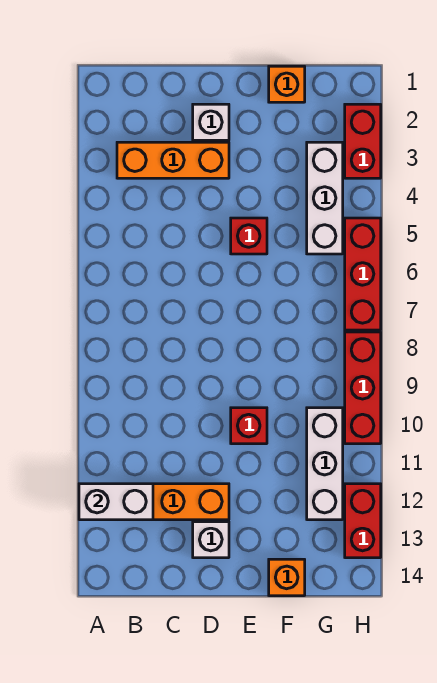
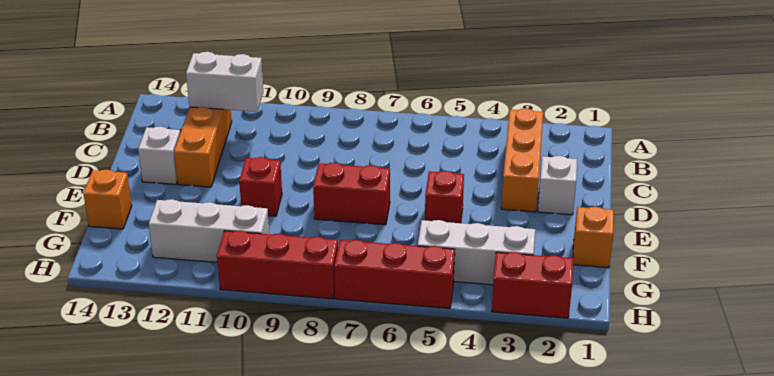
white brick A12:B12 level 2 -> white brick B11:B12 level 2
red brick H12:H13 level 1 -> red brick E7:E8 level 1

